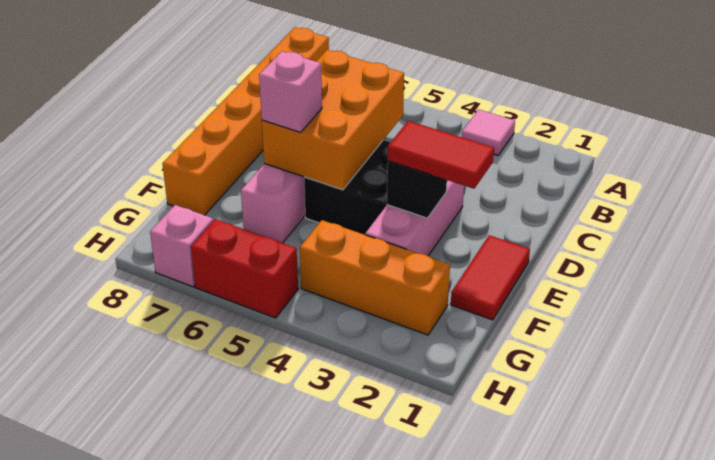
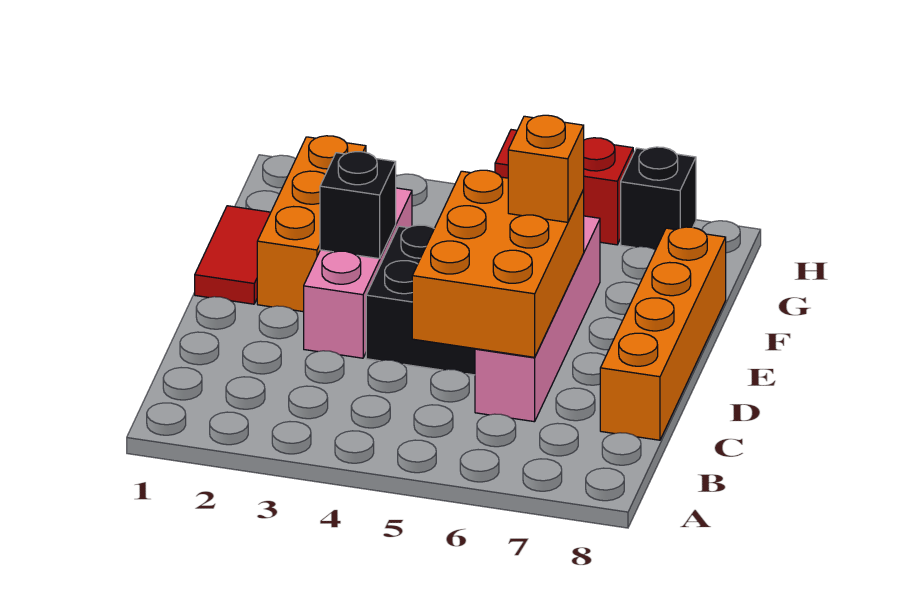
pink tile A3 level 1 -> none
orange brick A8:F8 level 1 -> orange brick C8:F8 level 1
red tile E2:E3 level 3 -> none
pink brick E6 level 3 -> orange brick E6 level 3
orange brick G2:G4 level 1 -> orange brick E2:G2 level 1
pink brick H7 level 1 -> black brick H7 level 1

